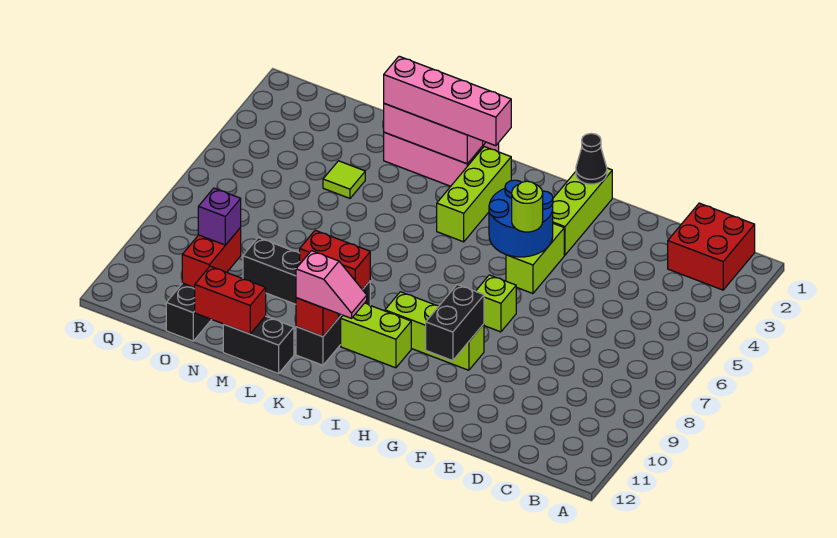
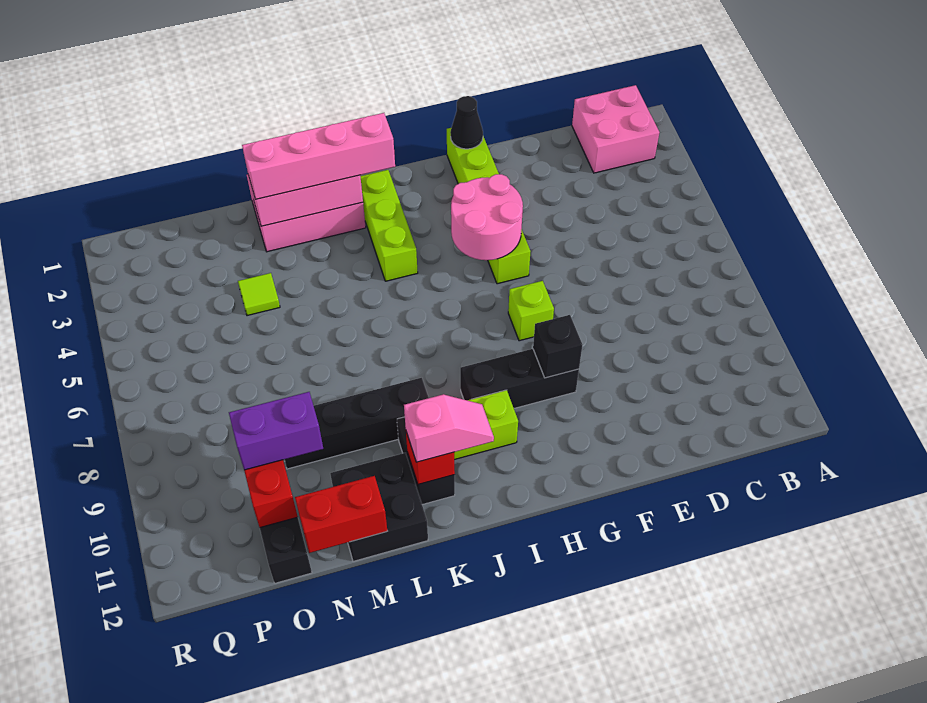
red brick B1:C2 level 1 -> pink brick B1:C2 level 1
blue round brick G4:H5 level 2 -> pink round brick G4:H5 level 2
lime round brick G5 level 3 -> none
lime brick G9:I9 level 1 -> black brick G9:I9 level 1
black brick G9:G10 level 2 -> black brick G9 level 2
red brick K9:L9 level 2 -> none
black brick L12:M12 level 1 -> black brick L11:M12 level 1
purple brick O10 level 3 -> purple brick N10:O10 level 3

